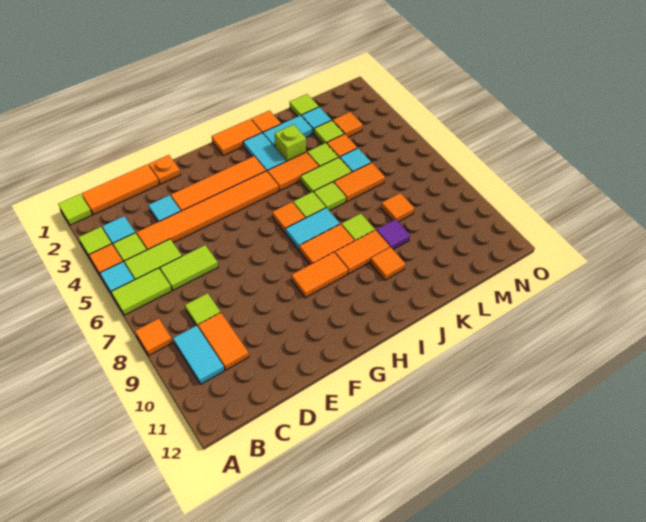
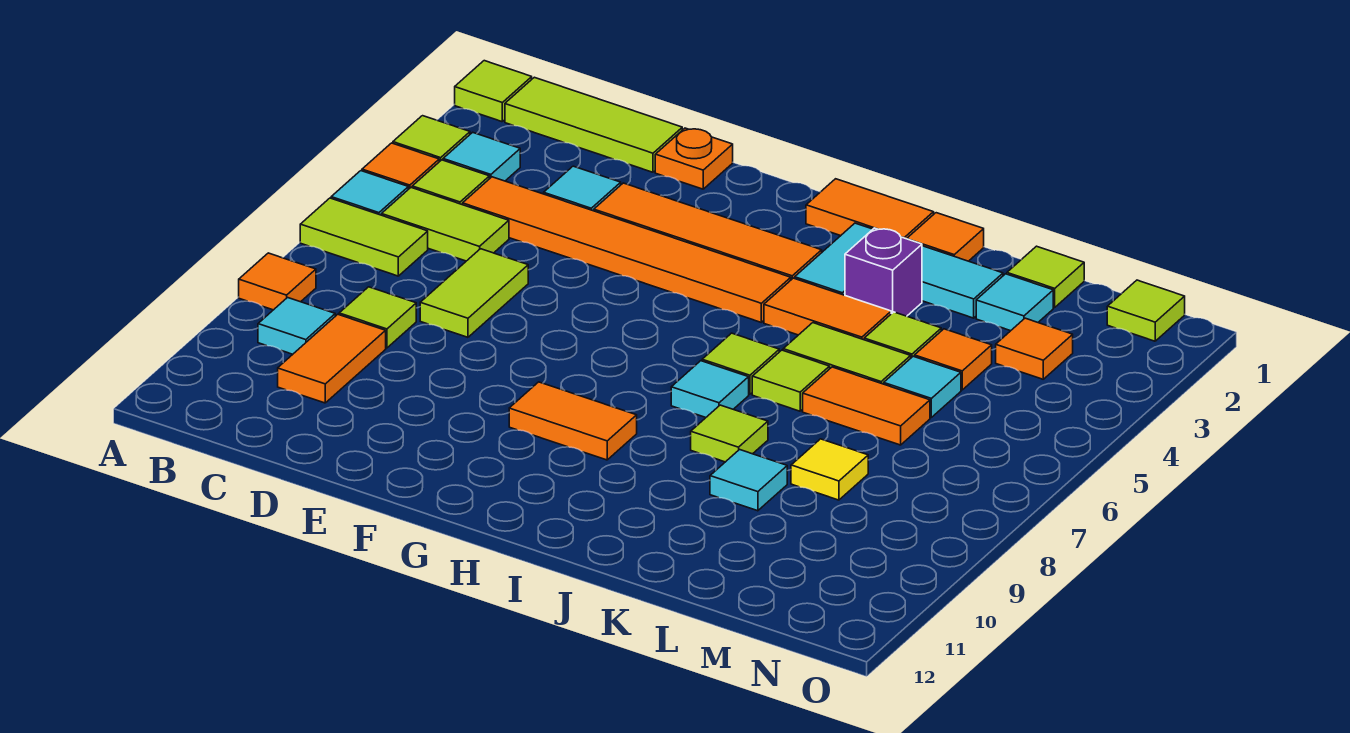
orange tile B1:D1 level 1 -> lime tile B1:D1 level 1
cyan tile B9:B10 level 1 -> cyan tile B9 level 1
lime tile C6:D6 level 1 -> lime tile D6:D7 level 1
orange tile H6 level 1 -> none
cyan tile H7:I7 level 1 -> cyan tile I7 level 1
orange tile H8:I8 level 1 -> none
orange tile I9:J9 level 1 -> none
lime brick J3 level 1 -> purple brick J3 level 1
orange tile J10 level 1 -> none
purple tile K9 level 1 -> cyan tile K9 level 1
lime tile L3 level 1 -> lime tile N1 level 1
orange tile L8 level 1 -> yellow tile L8 level 1

